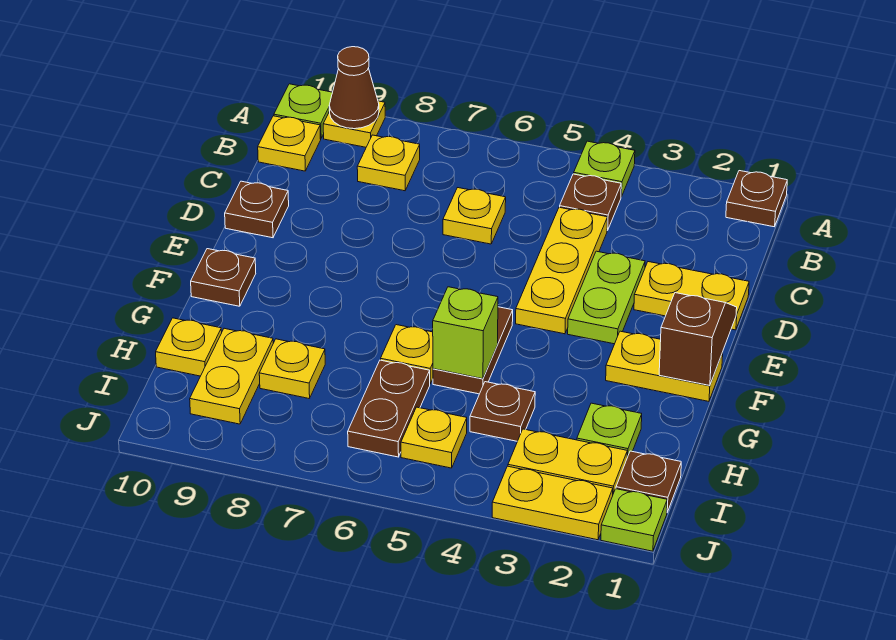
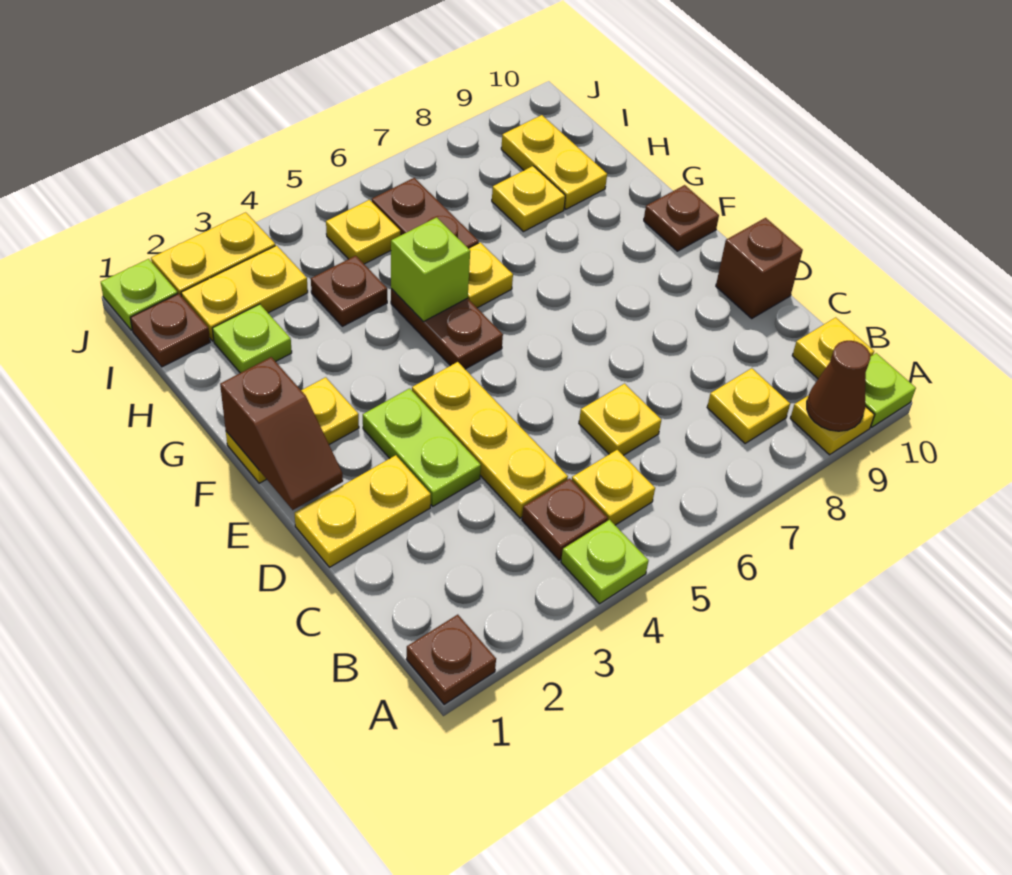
brown plate D10 level 1 -> brown brick D10 level 1
yellow plate H10 level 1 -> yellow plate B5 level 1

